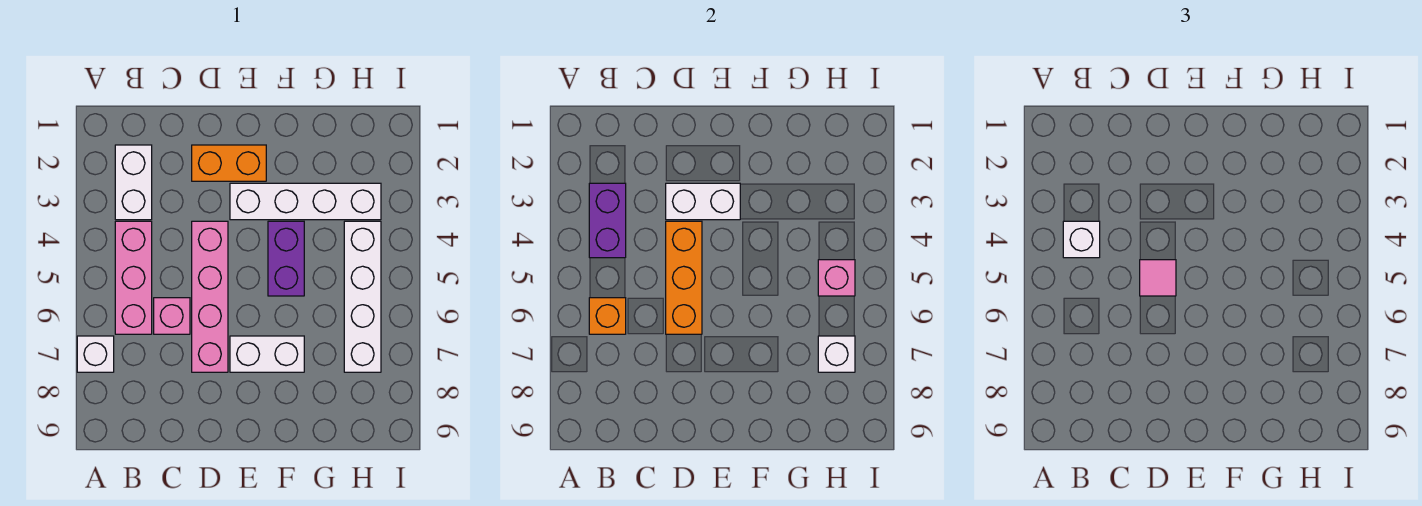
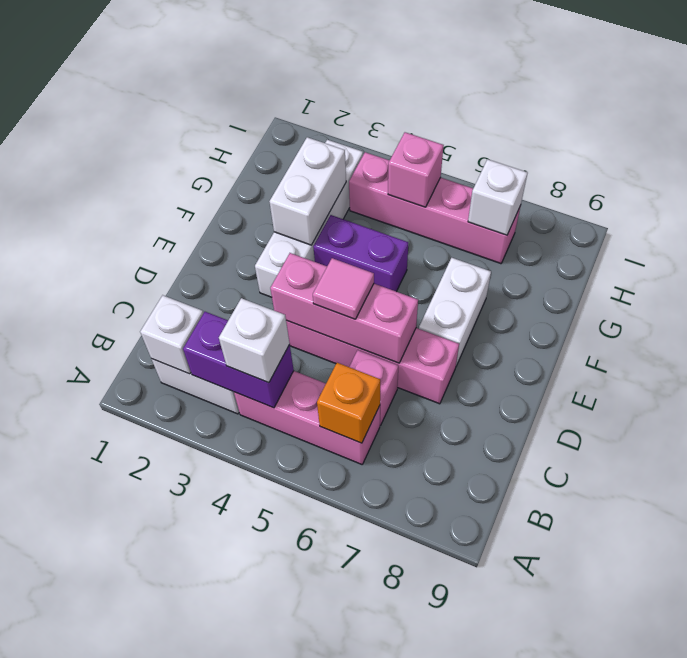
white brick A7 level 1 -> white brick B2 level 2
orange brick D2:E2 level 1 -> none
white brick D3:E3 level 2 -> white brick F3:G3 level 2
orange brick D4:D6 level 2 -> pink brick D4:D6 level 2
white brick H4:H7 level 1 -> pink brick H4:H7 level 1

